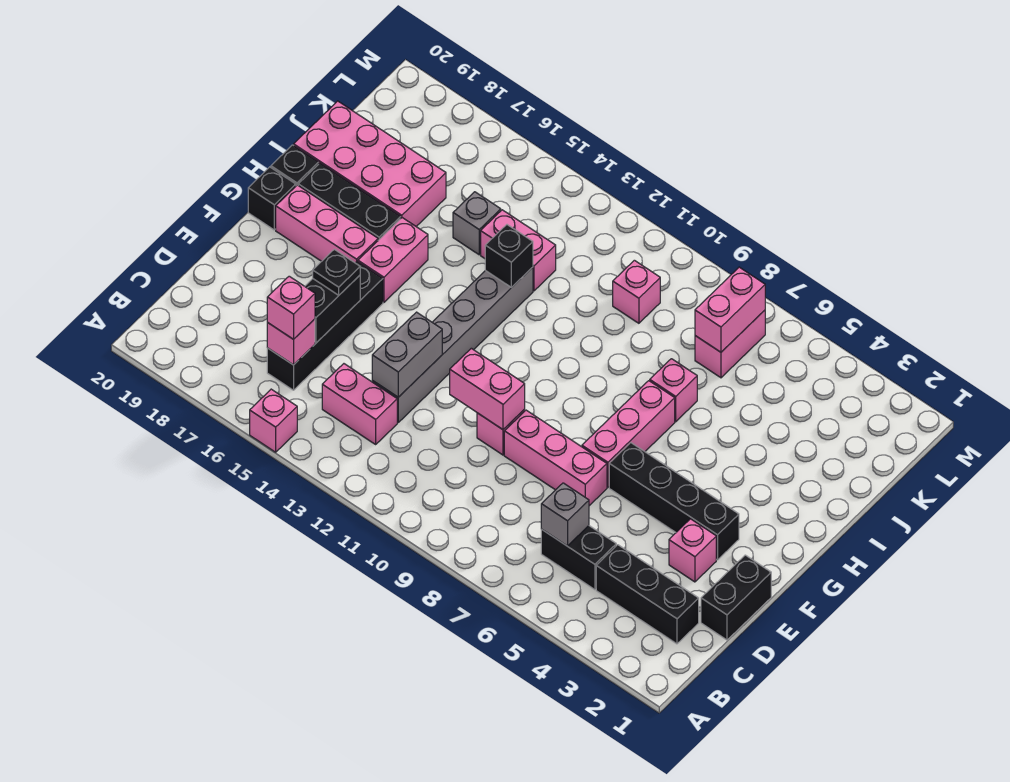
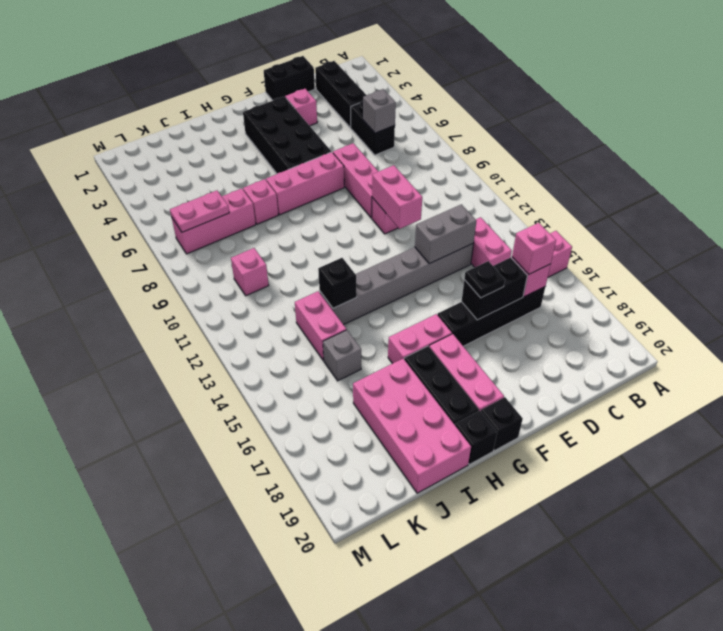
black brick F3:F6 level 1 -> black brick F3:G6 level 1
pink brick K7:L7 level 1 -> pink brick J7:L7 level 1
pink brick K7:L7 level 2 -> pink plate K7:L7 level 2

